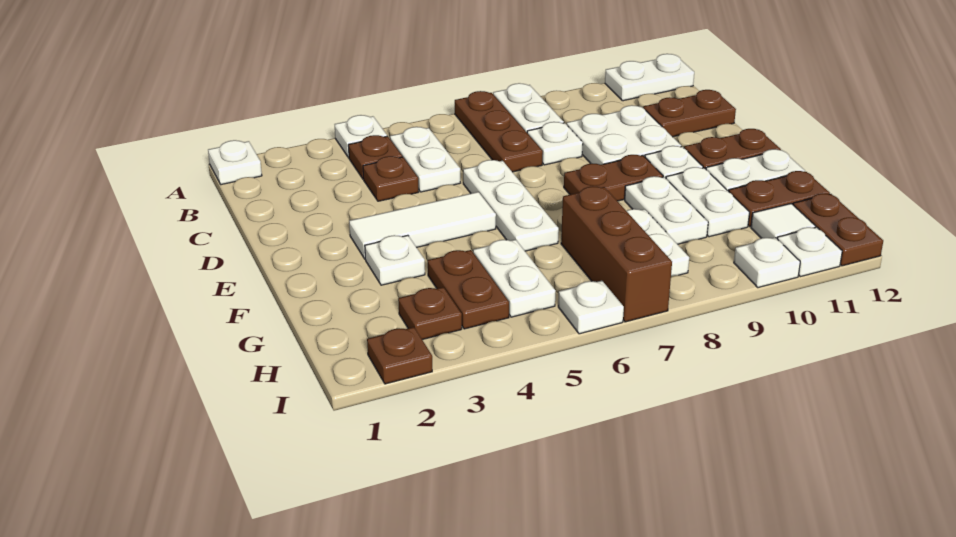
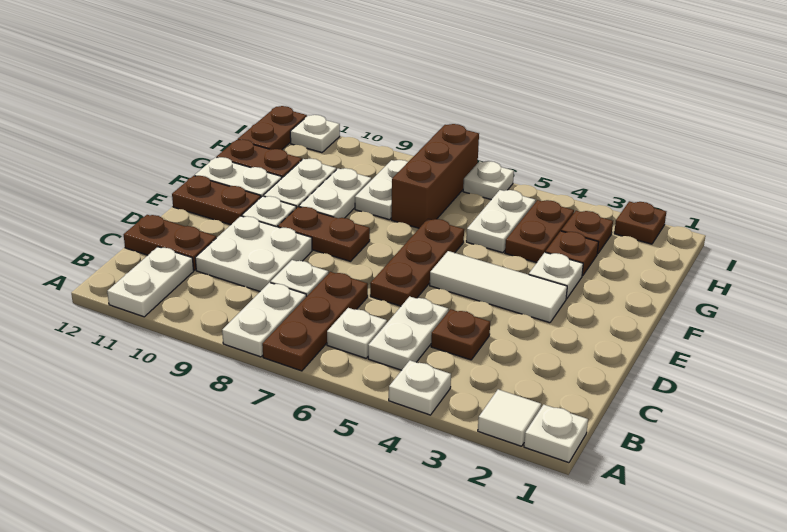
white plate A11:A12 level 1 -> white plate A11:B11 level 1
brown plate B4 level 1 -> brown plate G3 level 1
white plate D6:F6 level 1 -> brown plate D6:F6 level 1
white tile H11 level 1 -> white tile A2 level 1
white plate I10 level 1 -> white plate B6 level 1

